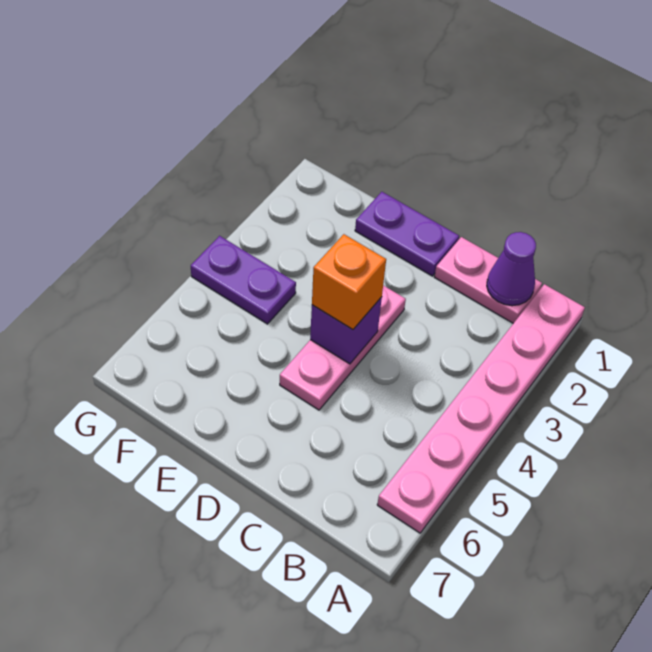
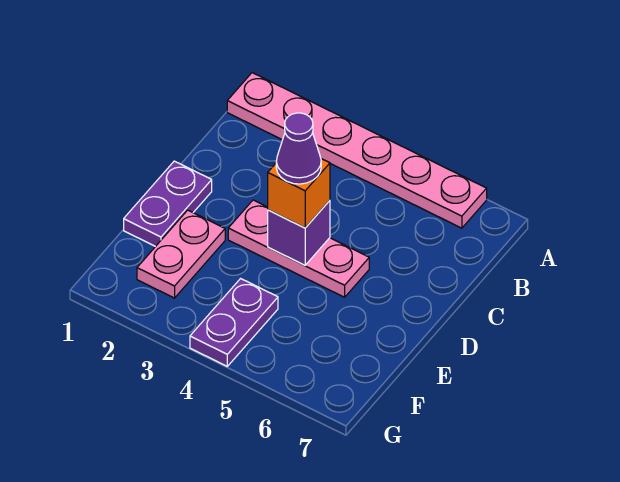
pink plate B1:C1 level 1 -> pink plate E2:F2 level 1
purple cone B1 level 2 -> purple cone D4 level 4

